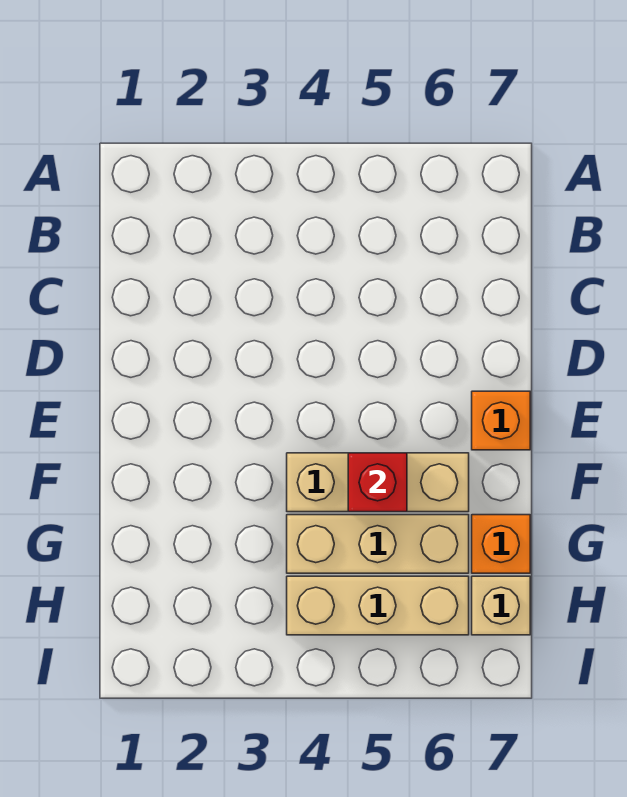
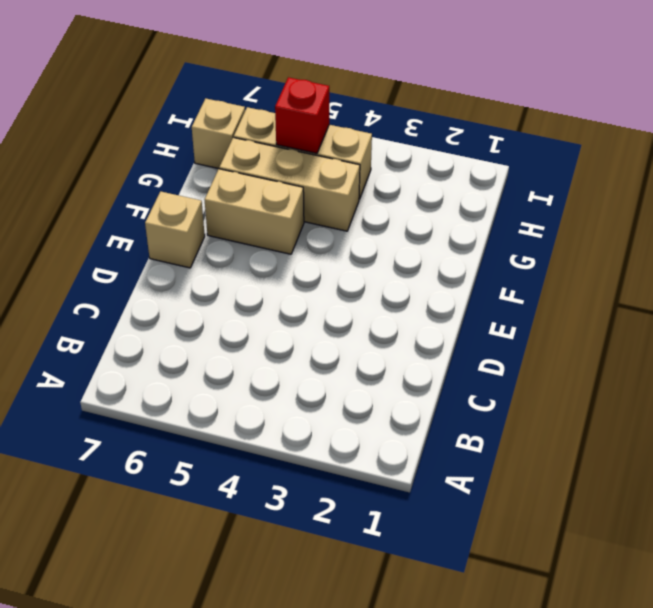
orange brick E7 level 1 -> tan brick E7 level 1
tan brick F4:F6 level 1 -> tan brick F5:F6 level 1
red brick F5 level 2 -> red brick H5 level 2
orange brick G7 level 1 -> none

